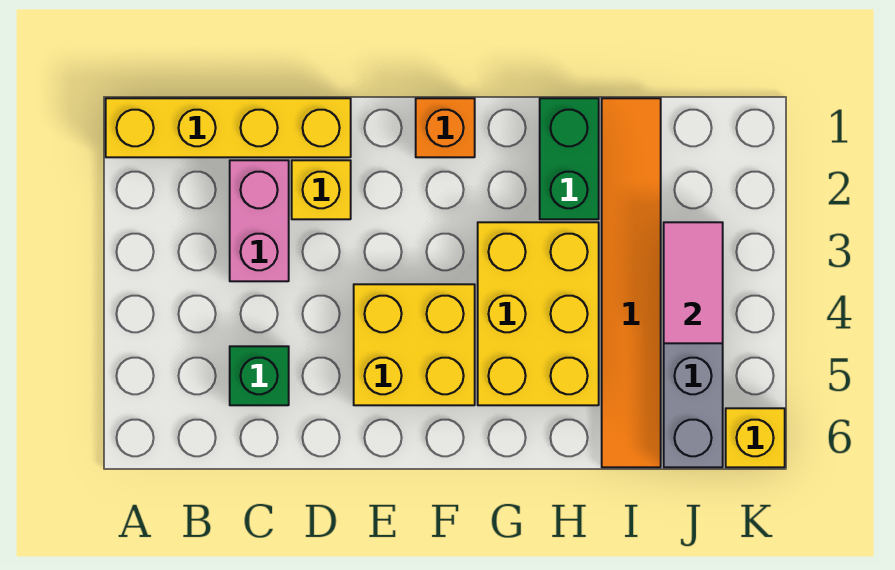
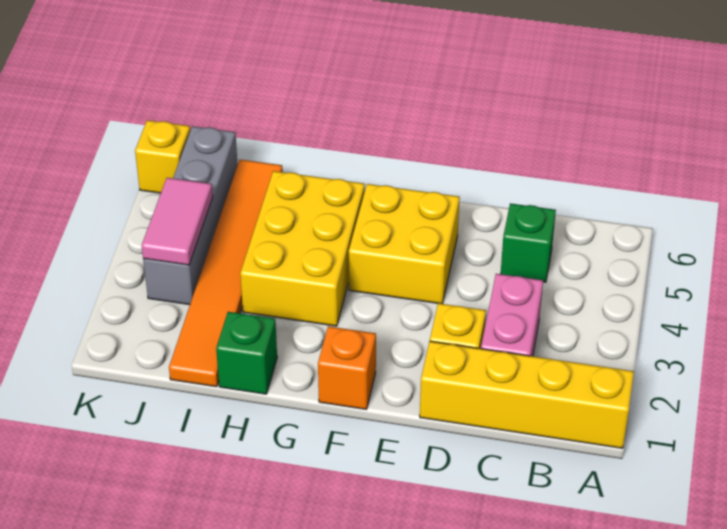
green brick H1:H2 level 1 -> green brick H1 level 1

